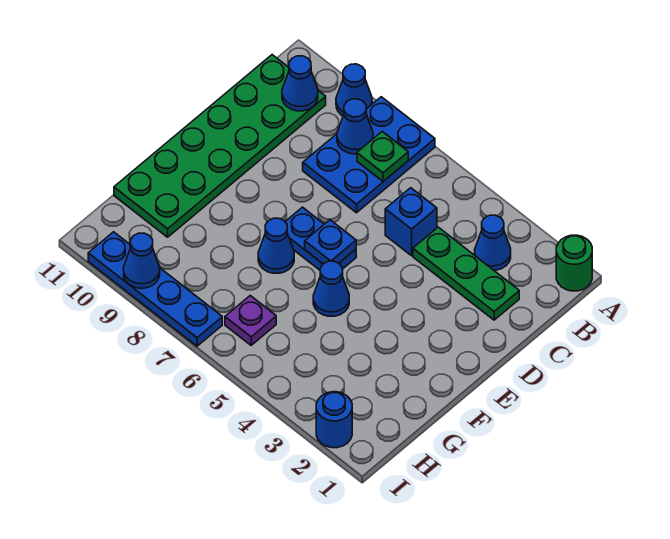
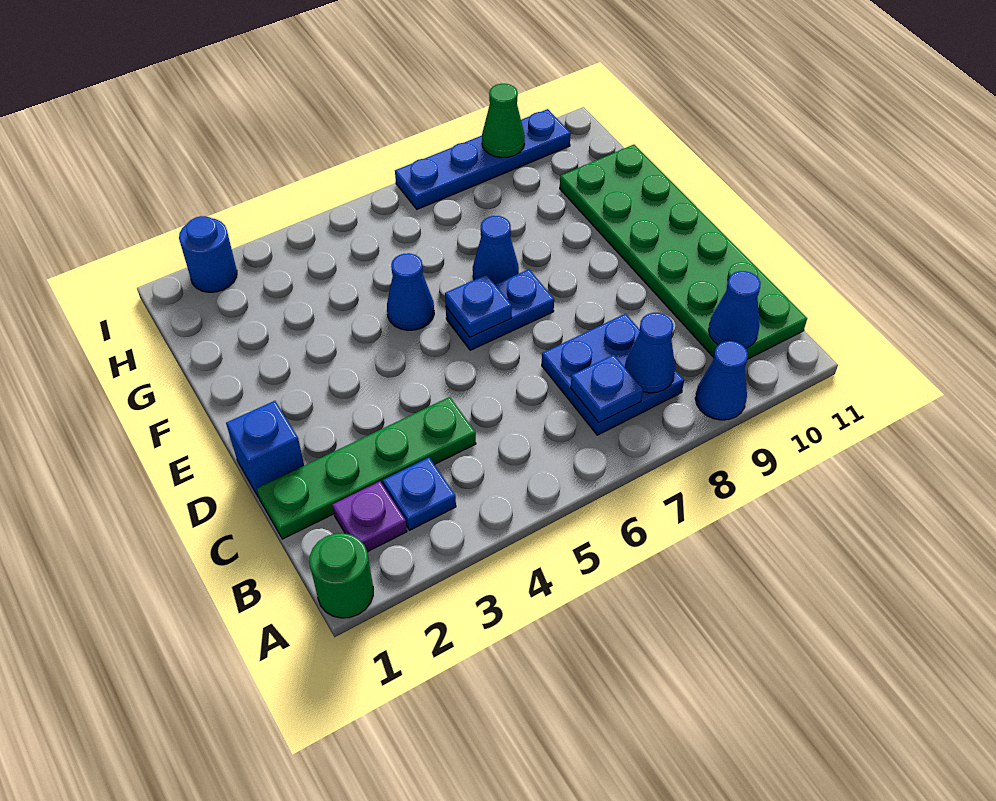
blue plate A7:C8 level 1 -> blue plate B7:C8 level 1
blue cone B3 level 1 -> blue plate B3 level 1
green plate B7 level 2 -> blue plate B7 level 2
green plate C2:C4 level 1 -> green plate C1:C4 level 1
blue brick C5 level 1 -> blue brick D1 level 1
purple plate H6 level 1 -> purple plate B2 level 1
blue cone I9 level 2 -> green cone I9 level 2

